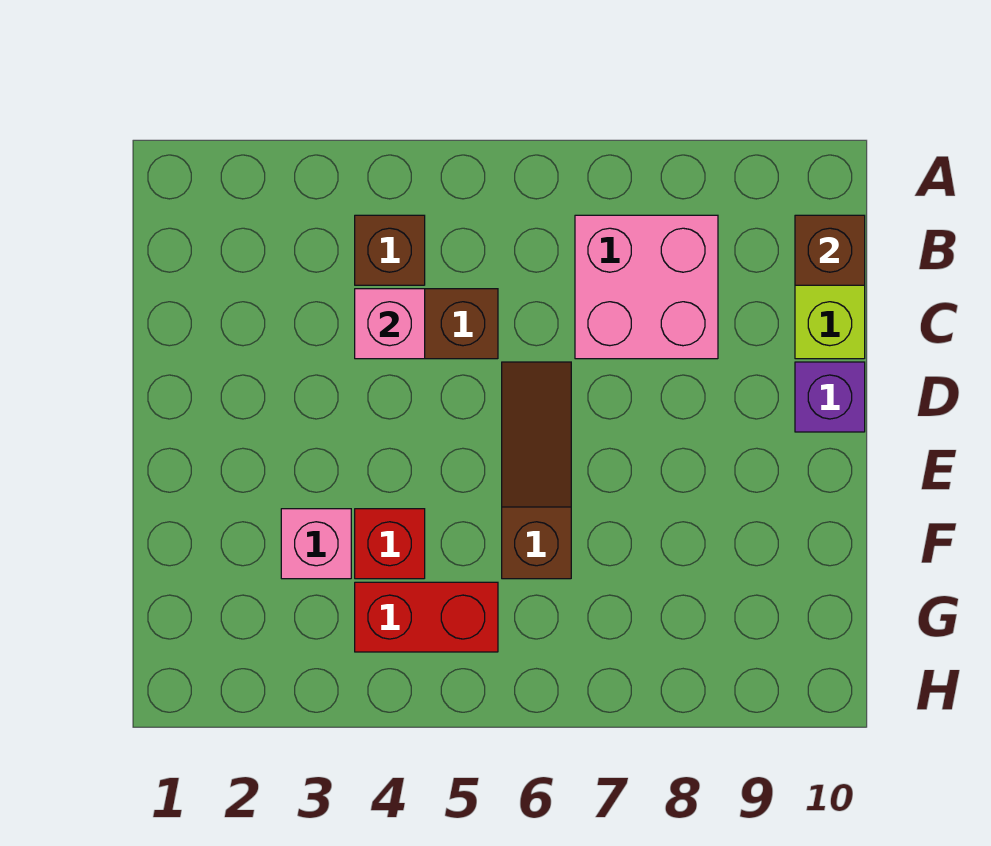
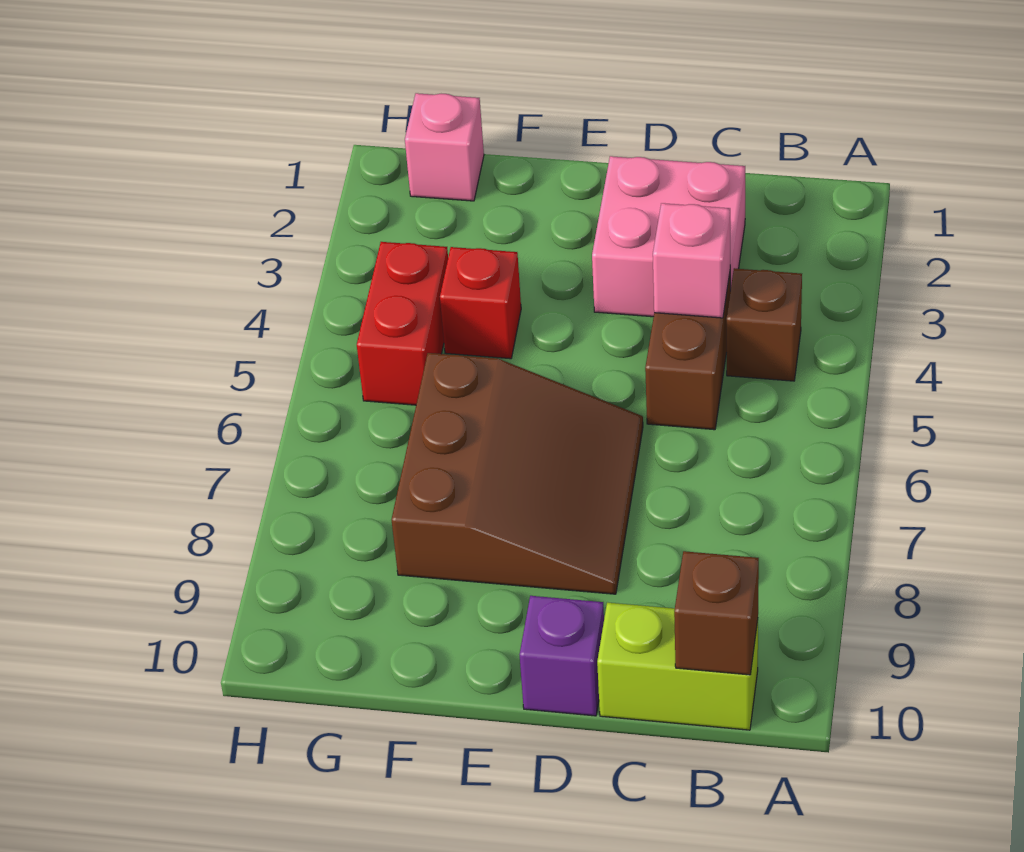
pink brick B7:C8 level 1 -> pink brick C2:D3 level 1
brown slope D6:F6 level 1 top F -> brown slope D6:F8 level 1 top F
pink brick F3 level 1 -> pink brick G1 level 1

